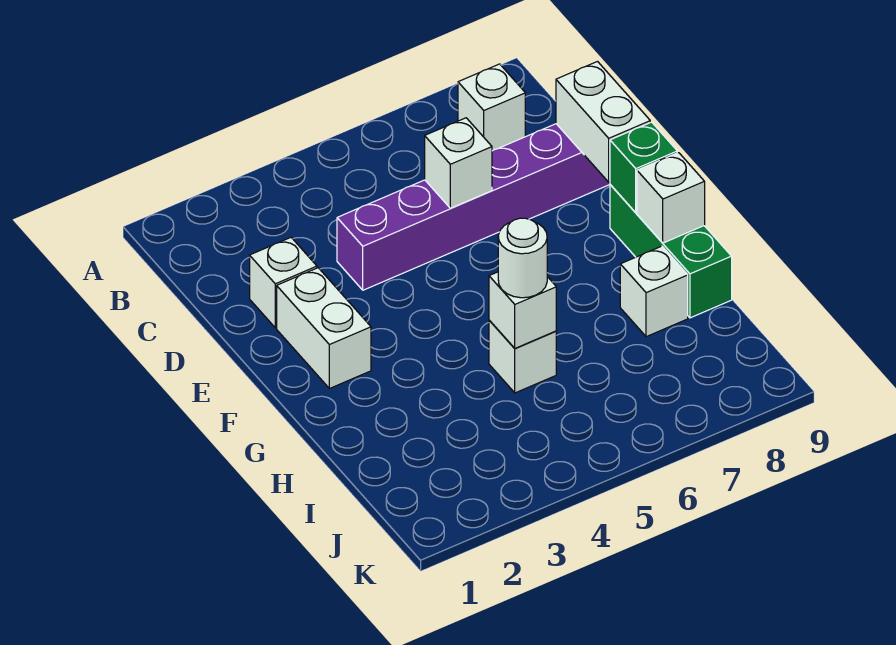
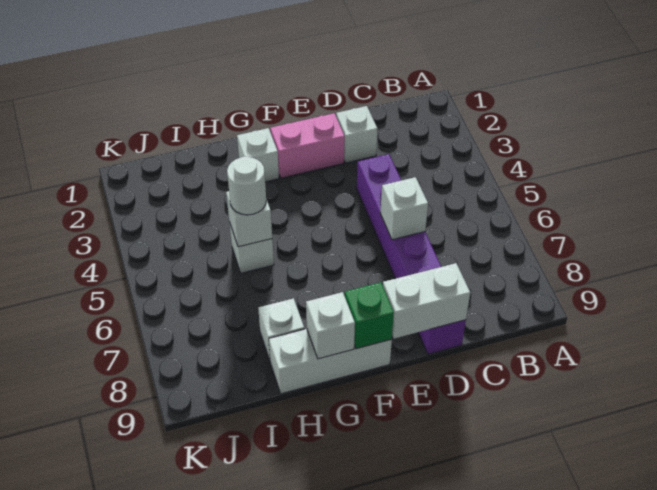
white brick B8 level 1 -> white brick G2 level 1
white brick E2:F2 level 1 -> pink brick E2:F2 level 1
green brick F9:H9 level 1 -> white brick F9:H9 level 1

